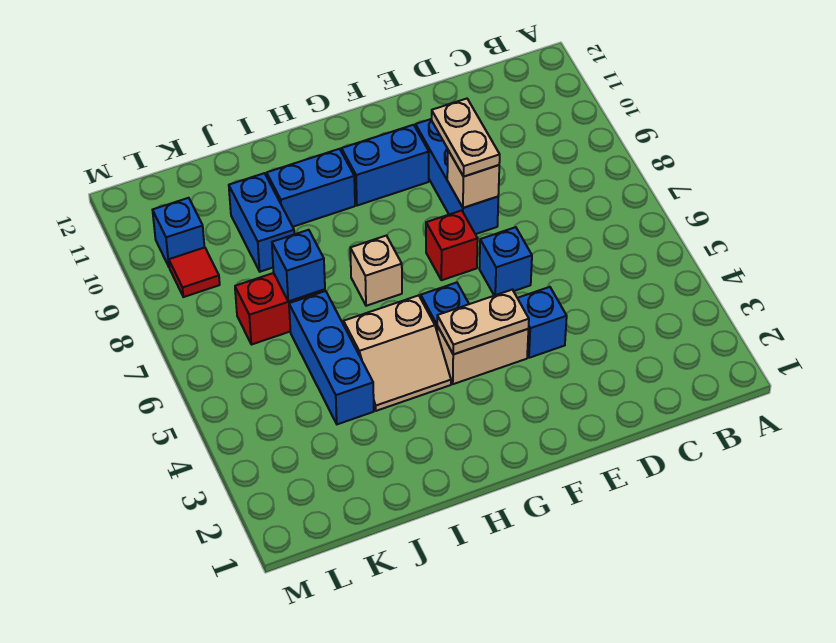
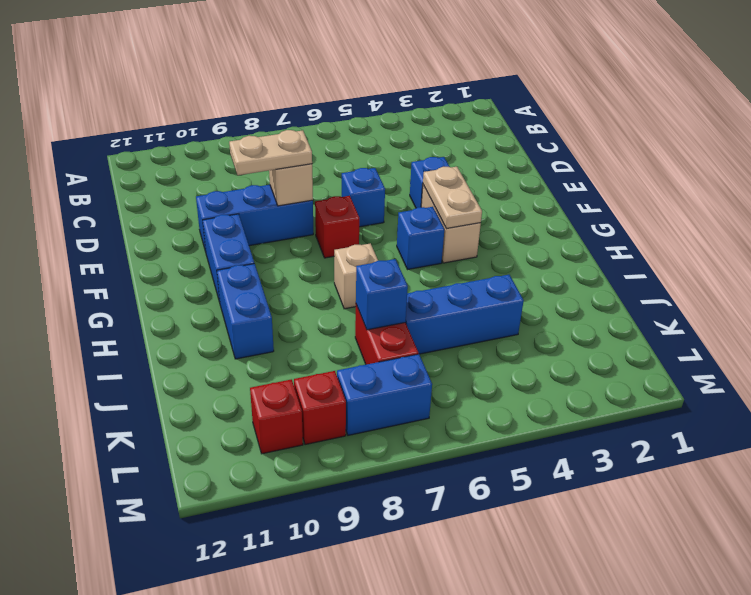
tan slope H4:I5 level 1 top 5 -> none
blue brick J9:J10 level 1 -> blue brick L7:L8 level 1
red tile L9 level 1 -> red brick L9 level 1
blue brick L10 level 1 -> red brick L10 level 1

